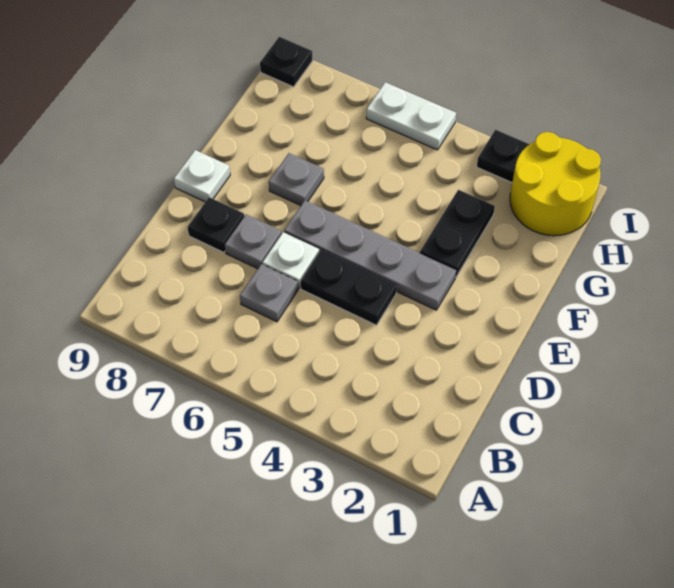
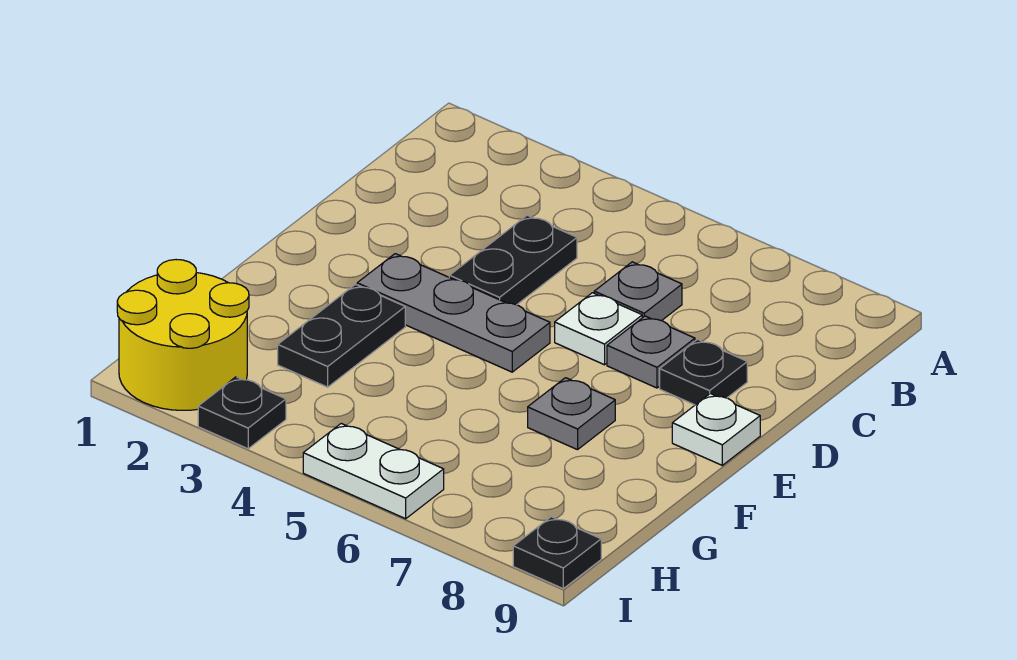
black plate D4:D5 level 1 -> black plate C4:D4 level 1
grey plate E3:E6 level 1 -> grey plate E3:E5 level 1

